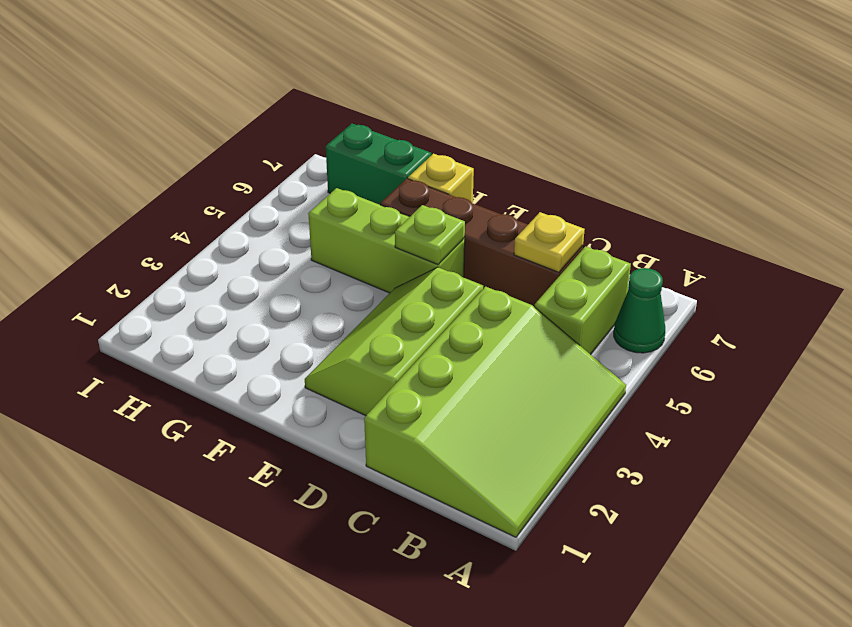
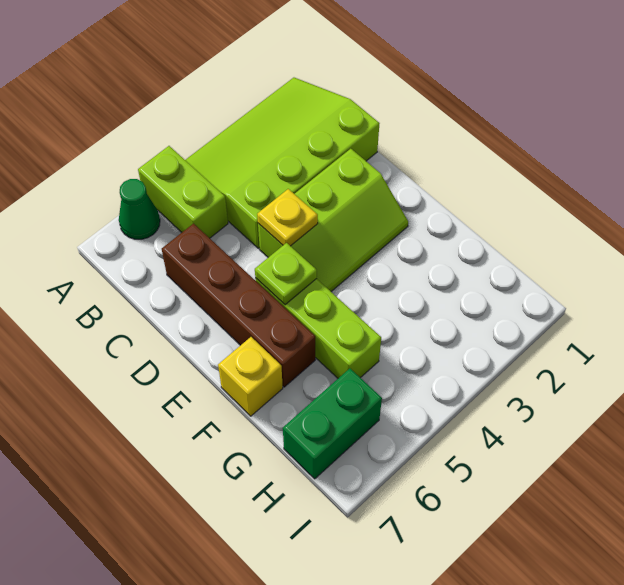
lime brick B5:B6 level 1 -> lime brick A5:B5 level 1
yellow plate C6 level 2 -> yellow plate D4 level 2
green brick G7:H7 level 1 -> green brick H6:H7 level 1

